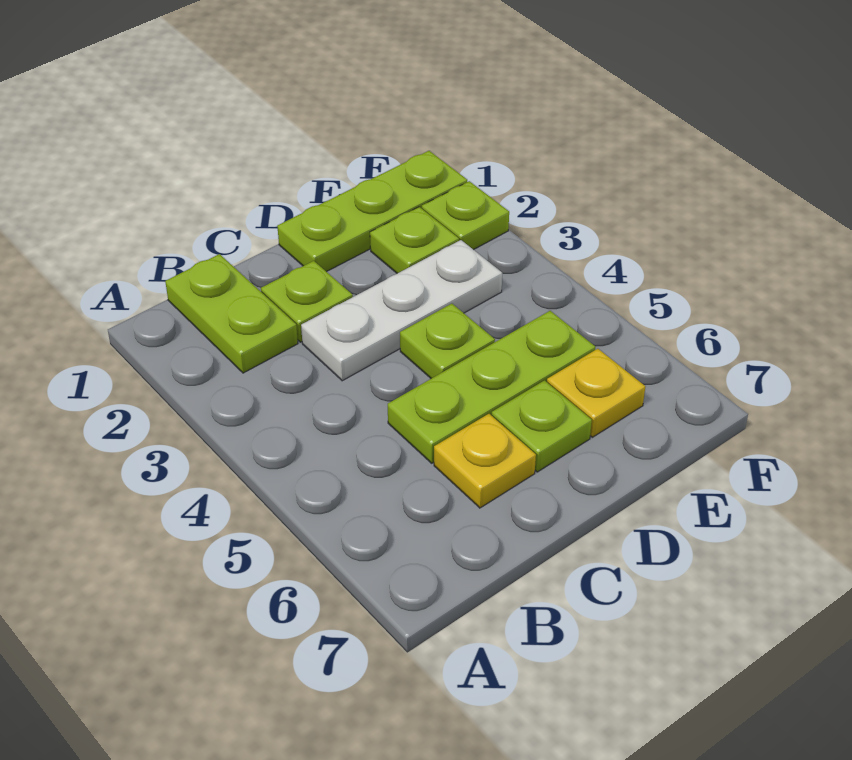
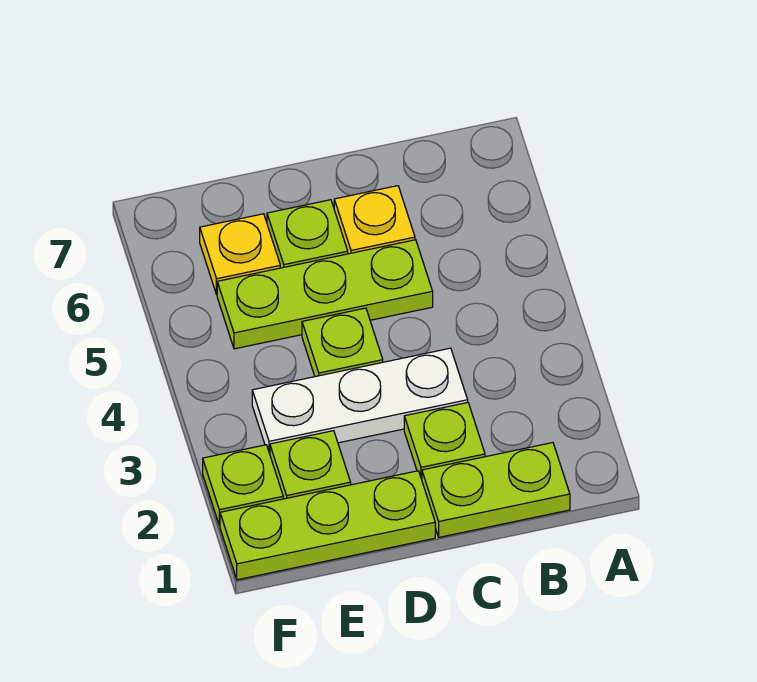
lime plate B1:B2 level 1 -> lime plate B1:C1 level 1

